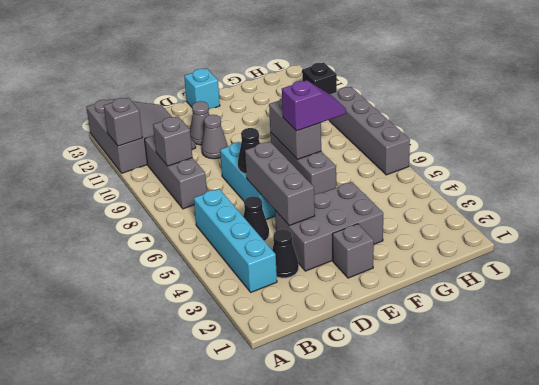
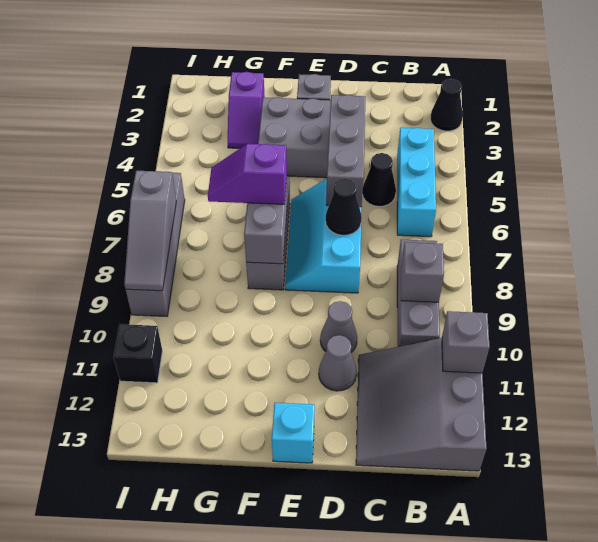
cyan brick B3:B6 level 1 -> cyan brick B4:B6 level 1
black cone C3 level 1 -> black cone A2 level 1
none -> purple slope G2:G3 level 1 top 2
none -> grey slope I7:I9 level 2 top 7

